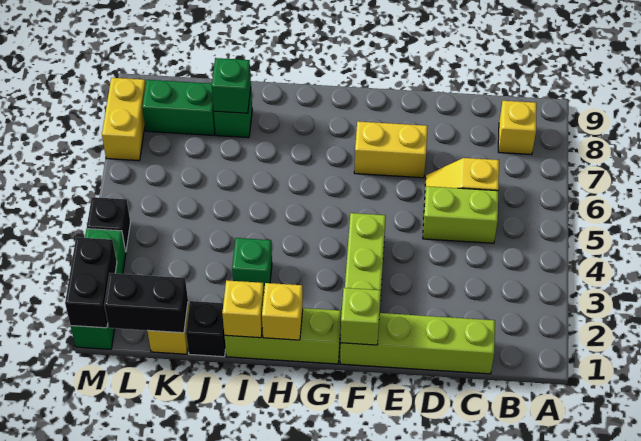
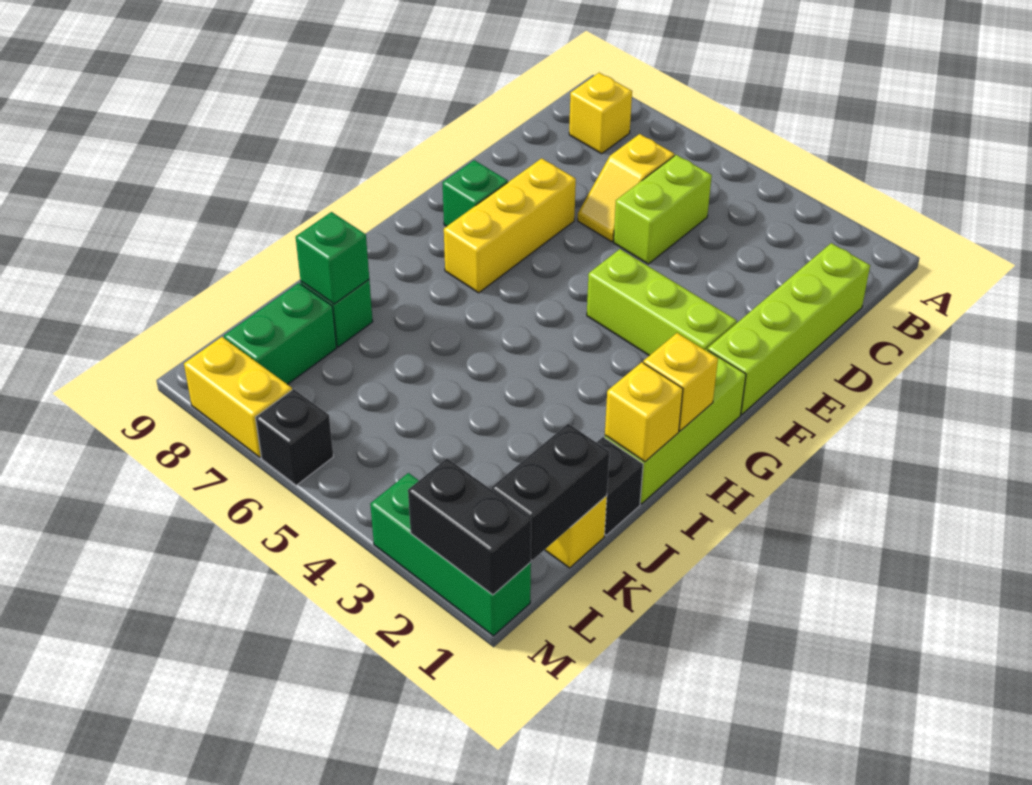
yellow brick E7:F7 level 1 -> yellow brick E7:G7 level 1
lime brick F1 level 2 -> none
green brick I3 level 1 -> green brick F8 level 1
black brick M4 level 1 -> black brick M6 level 1

